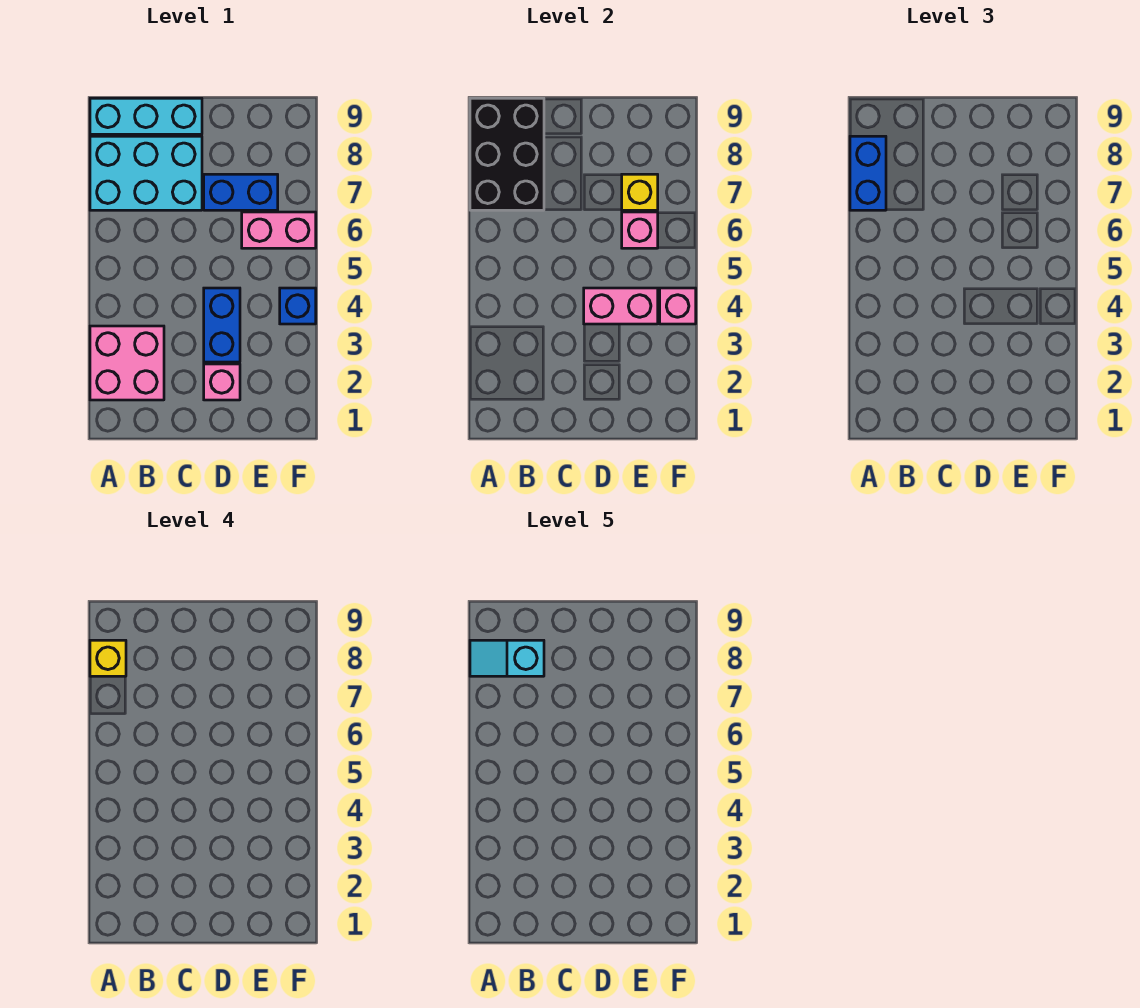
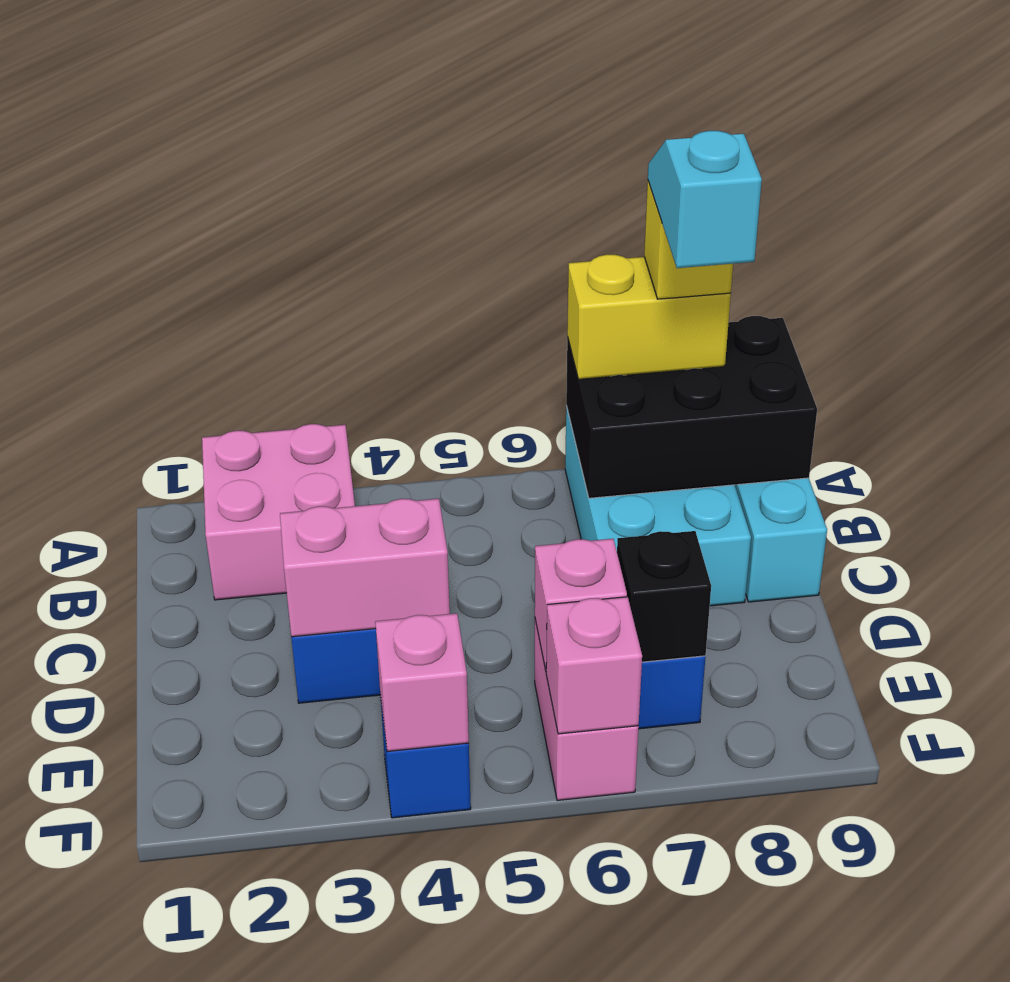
blue brick A7:A8 level 3 -> yellow brick A7:A8 level 3
pink brick D2 level 1 -> pink brick F6 level 2
pink brick D4:E4 level 2 -> pink brick D3:D4 level 2
yellow brick E7 level 2 -> black brick E7 level 2

